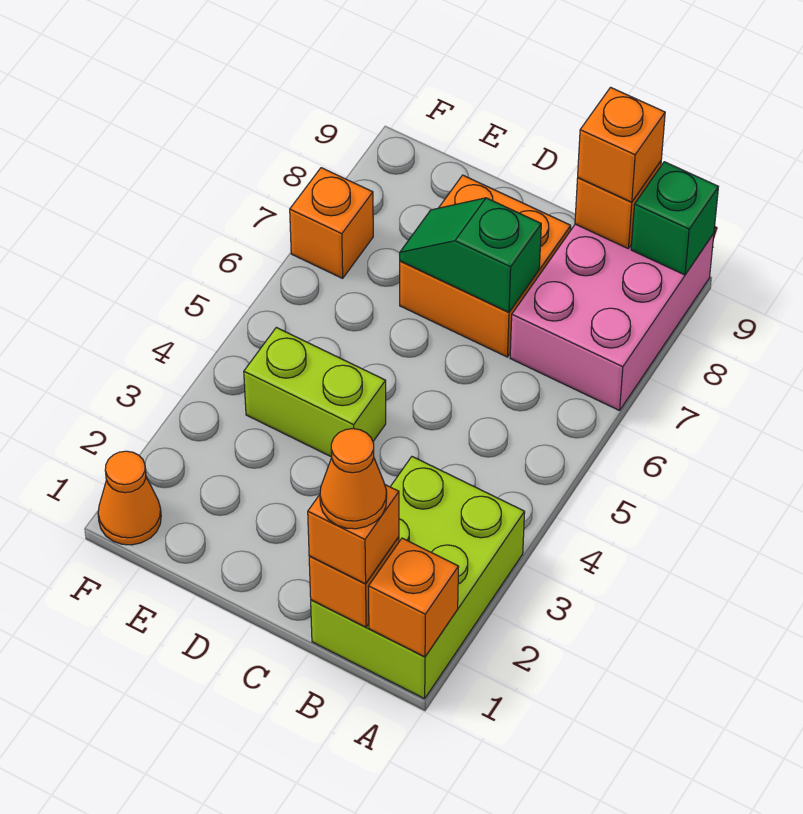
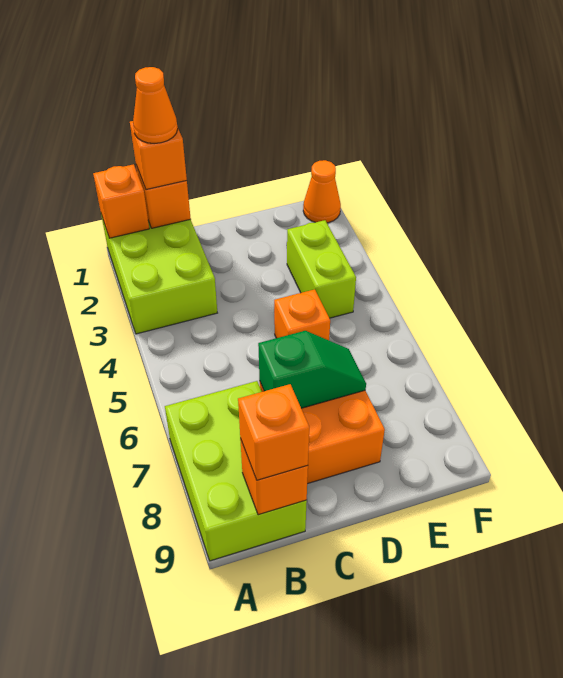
pink brick A7:B9 level 1 -> lime brick A7:B9 level 1
green brick A9 level 2 -> none
lime brick D4:E4 level 1 -> lime brick E3:E4 level 1
orange brick F7 level 1 -> orange brick D5 level 1

